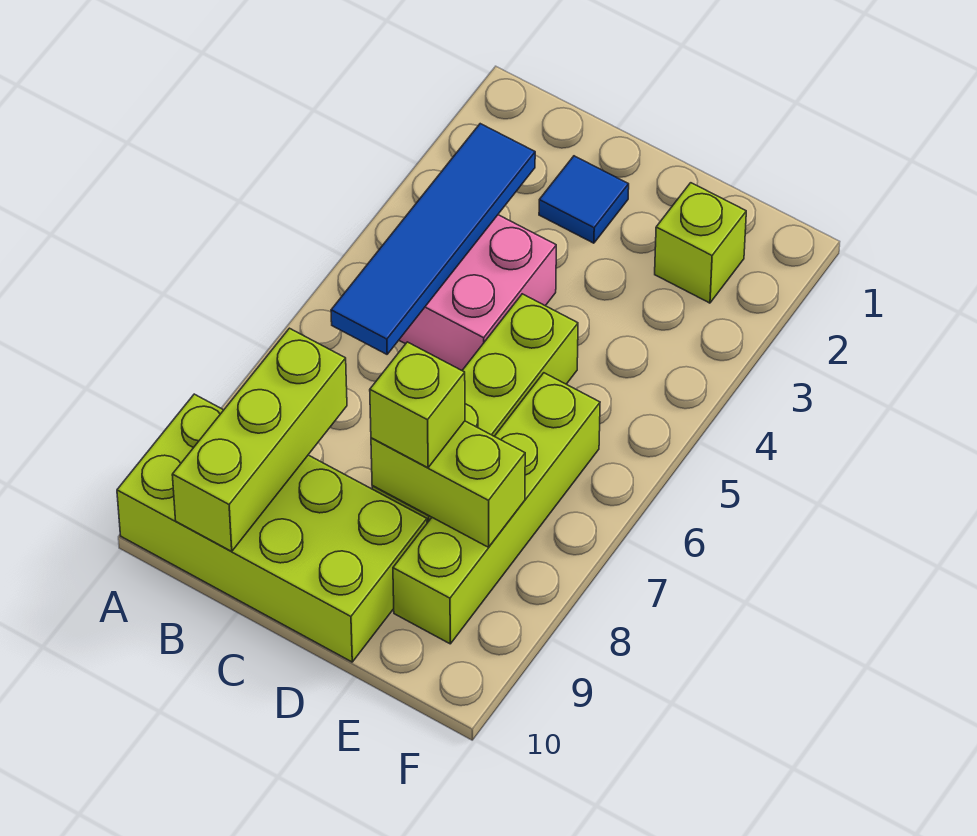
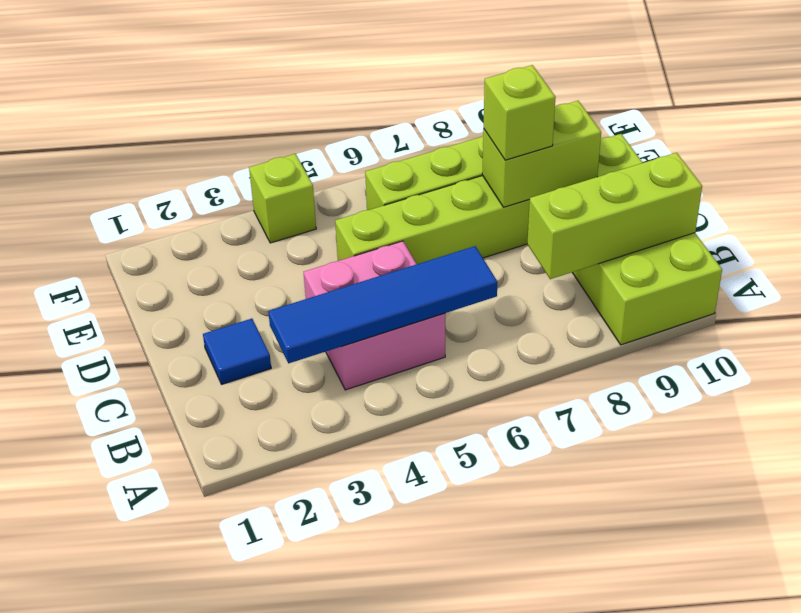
lime brick D8:E8 level 2 -> lime brick D8:D9 level 2
lime brick E2 level 1 -> lime brick F4 level 1

